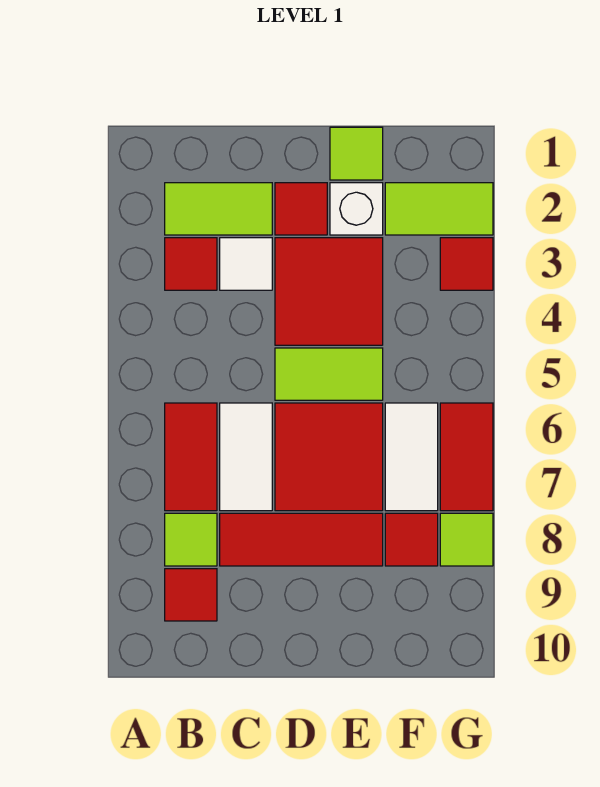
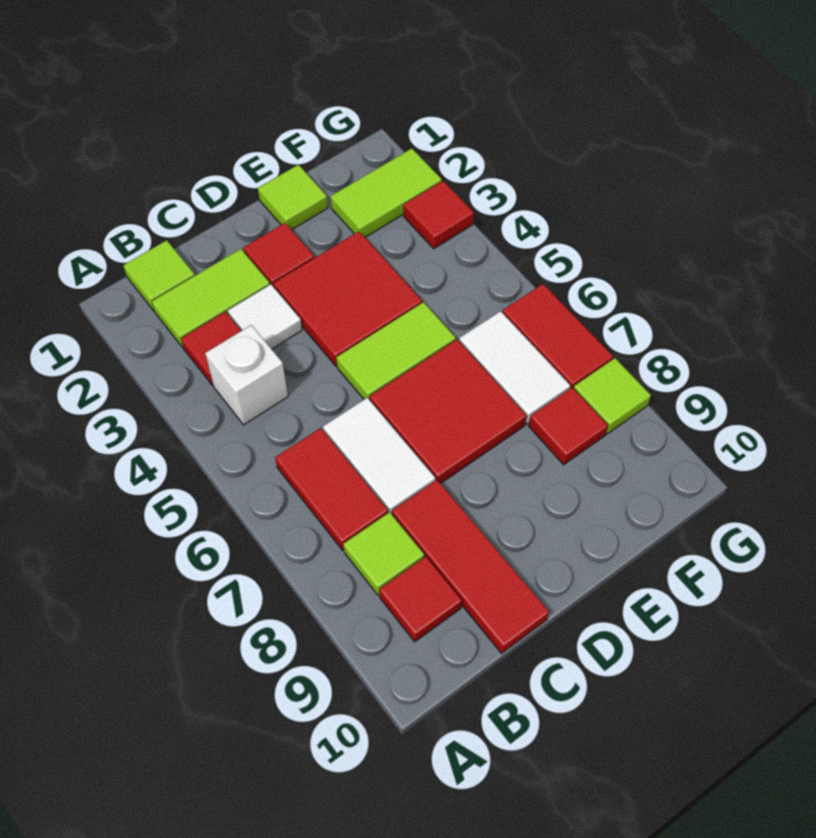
none -> lime tile B1 level 1
red tile C8:E8 level 1 -> red tile C8:C10 level 1
white brick E2 level 1 -> white brick B4 level 1

